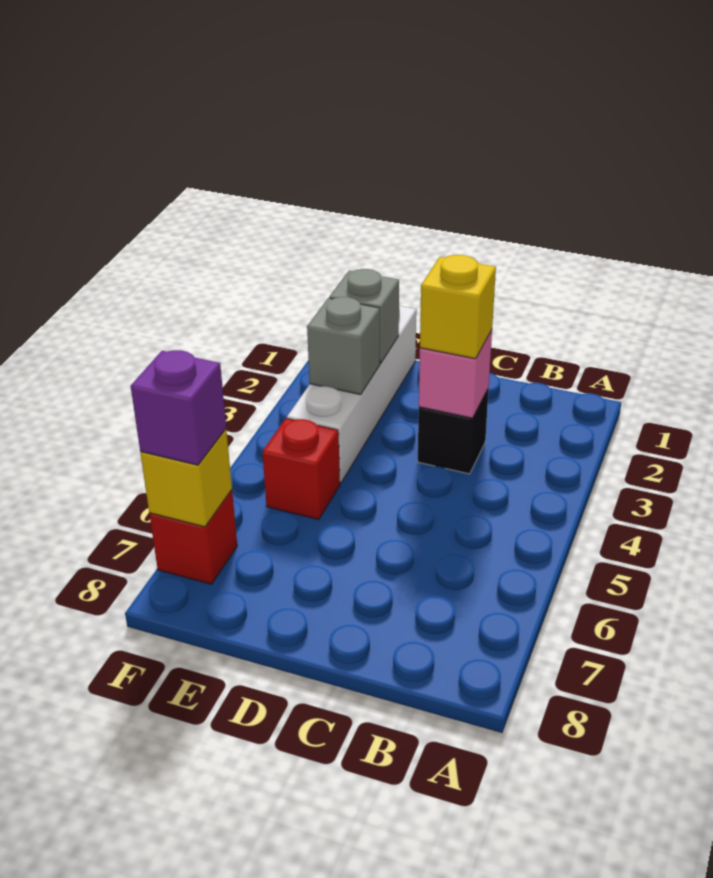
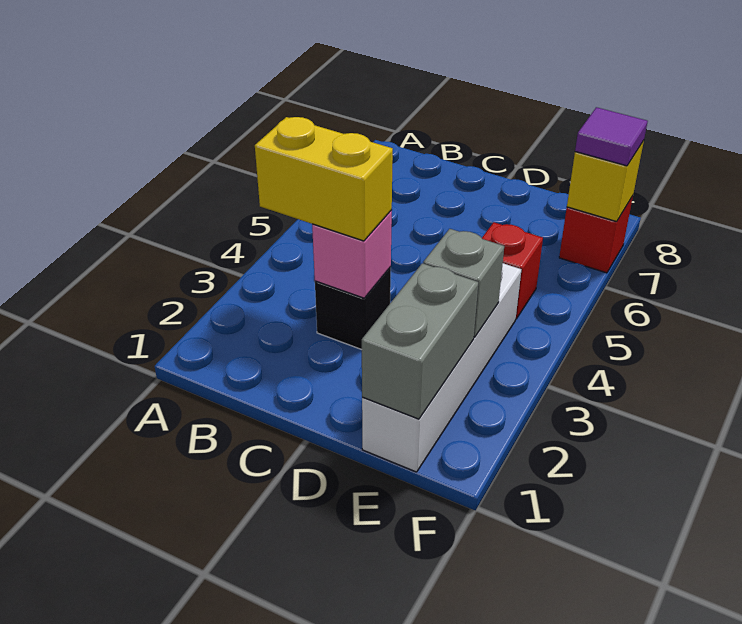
yellow brick C3 level 3 -> yellow brick B3:C3 level 3
grey brick E2 level 2 -> grey brick E1:E2 level 2
purple brick F7 level 3 -> purple tile F7 level 3

